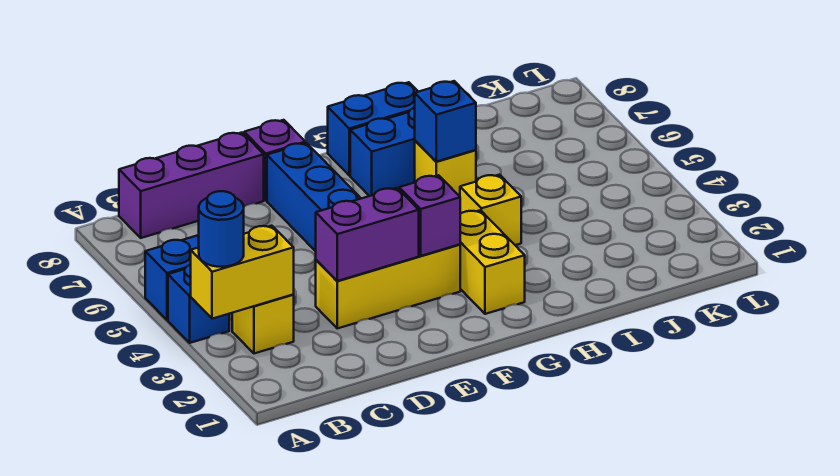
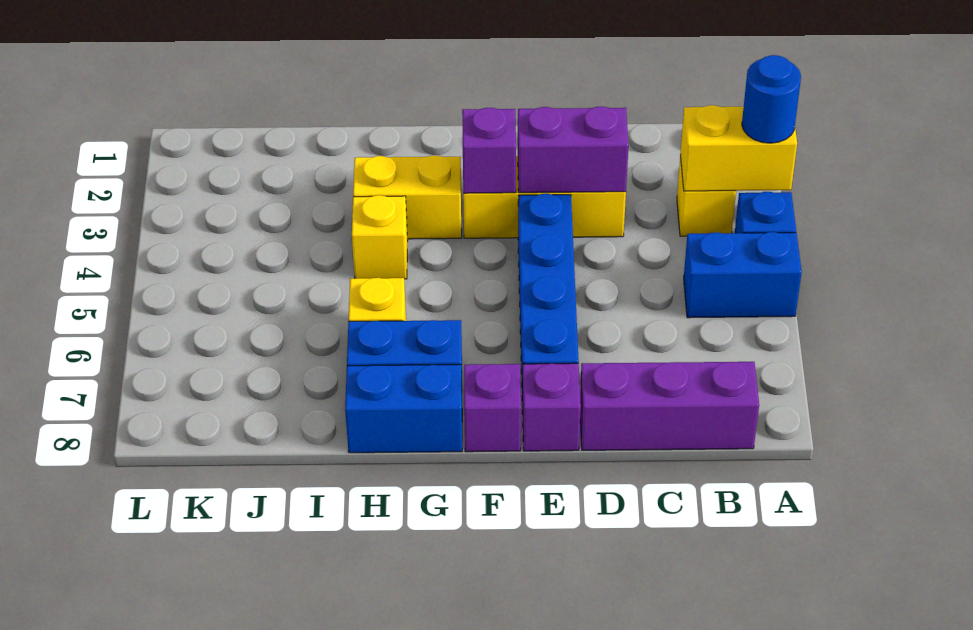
none -> purple brick F8 level 1
yellow brick G2:G3 level 1 -> yellow brick G3:H3 level 1
blue brick H6 level 2 -> none

